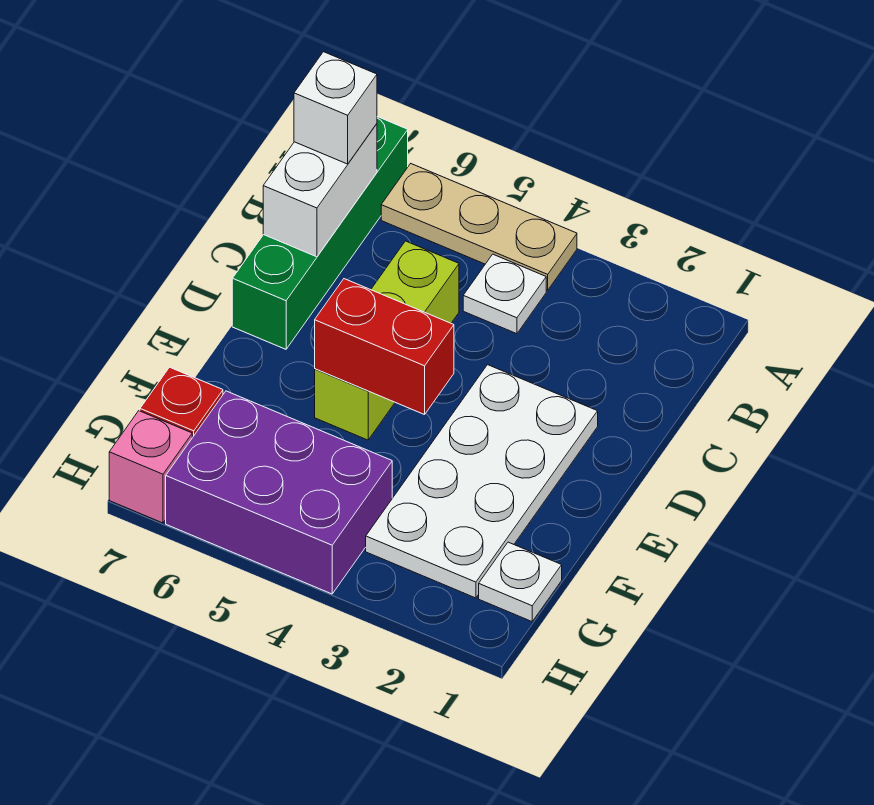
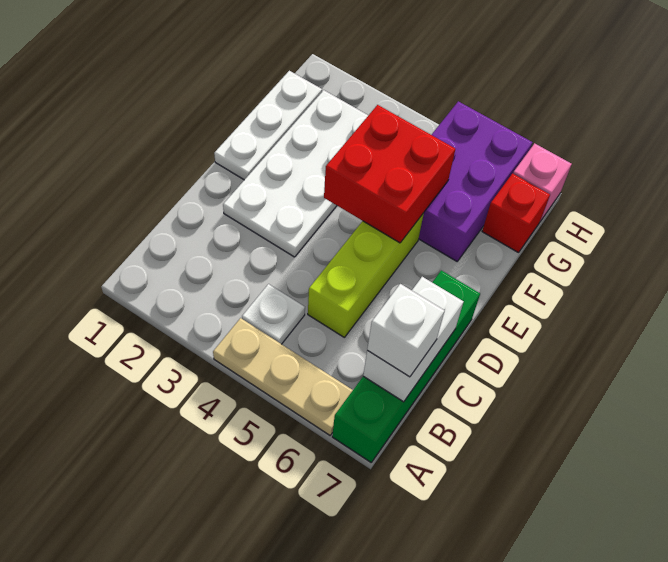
red brick E4:E5 level 2 -> red brick E4:F5 level 2
white plate G1 level 1 -> white plate E1:G1 level 1
purple brick G4:H6 level 1 -> purple brick F5:H6 level 1

